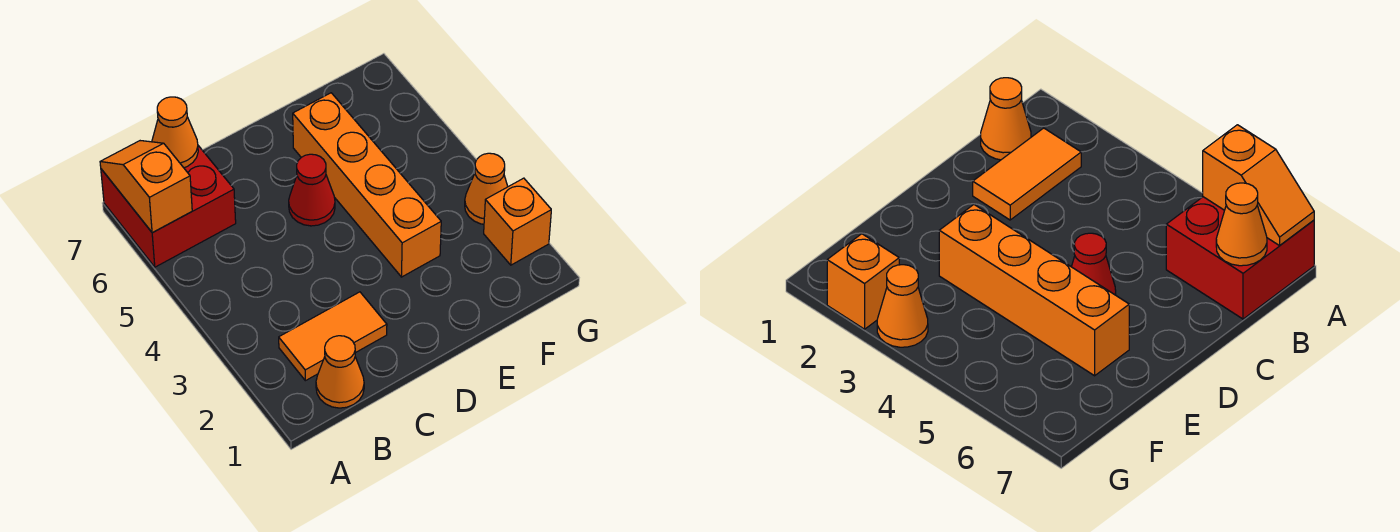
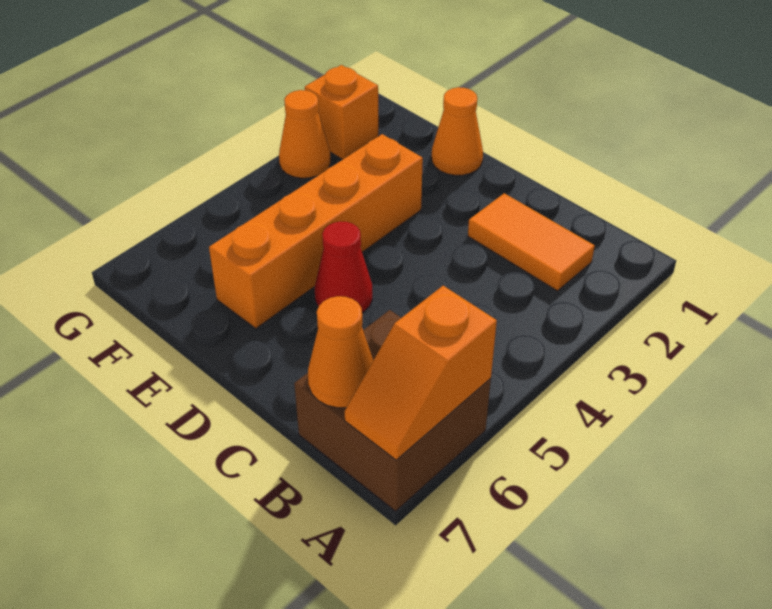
red brick A6:B7 level 1 -> brown brick A6:B7 level 1
orange cone B1 level 1 -> orange cone E1 level 1

